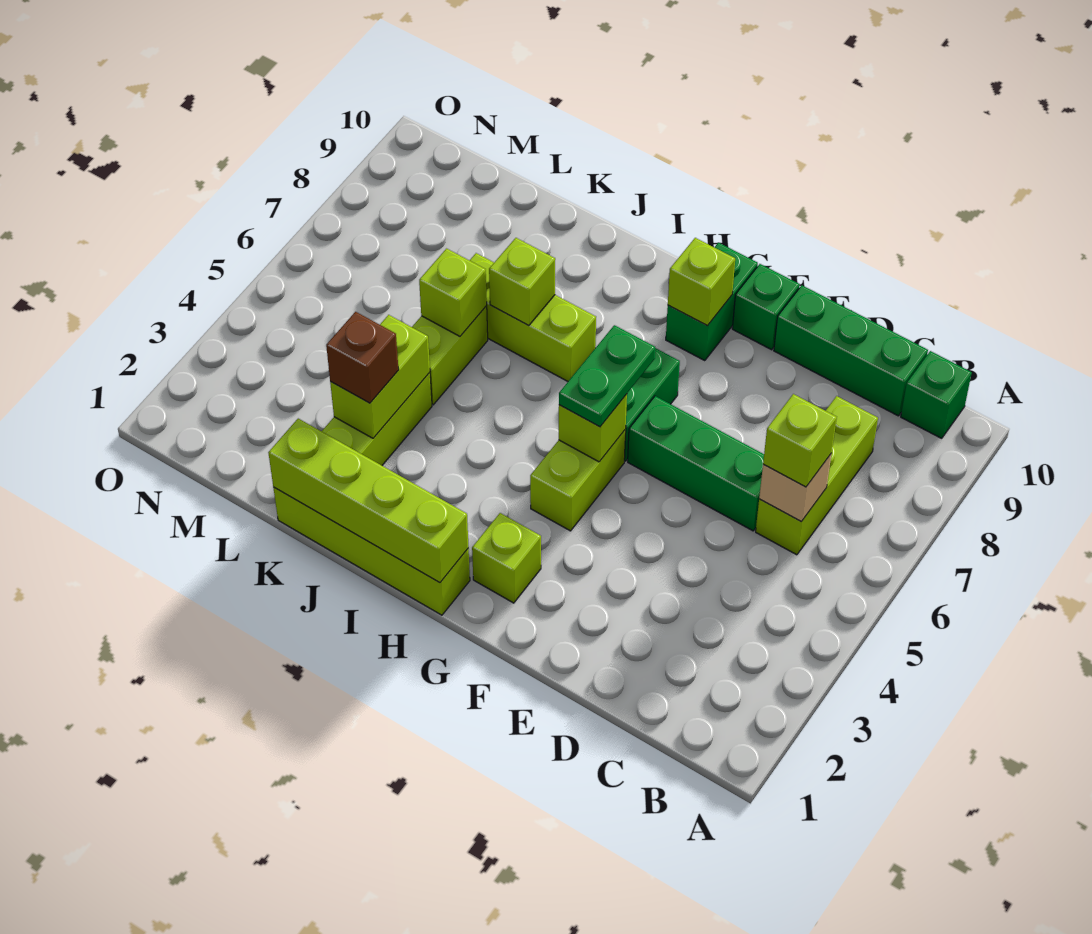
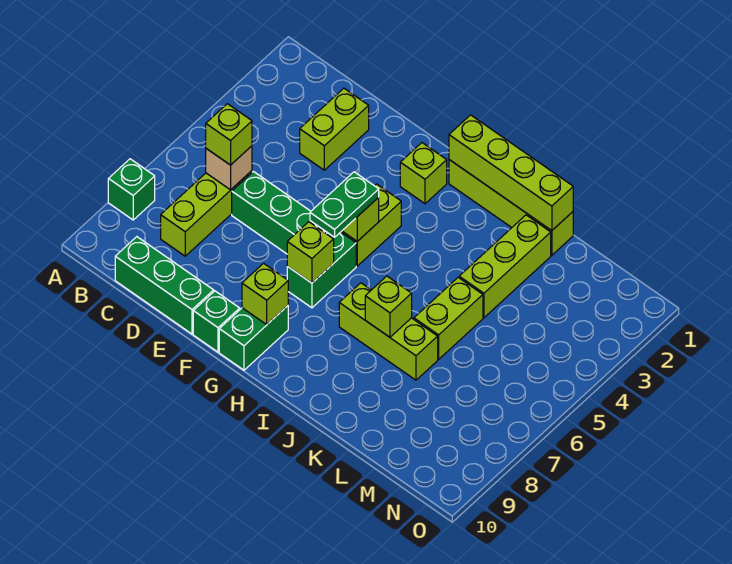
green brick B10 level 1 -> green brick A8 level 1
lime brick K3:K4 level 2 -> lime brick D2:D3 level 1
brown brick K3 level 3 -> none
lime brick K6 level 2 -> lime brick G7 level 2

